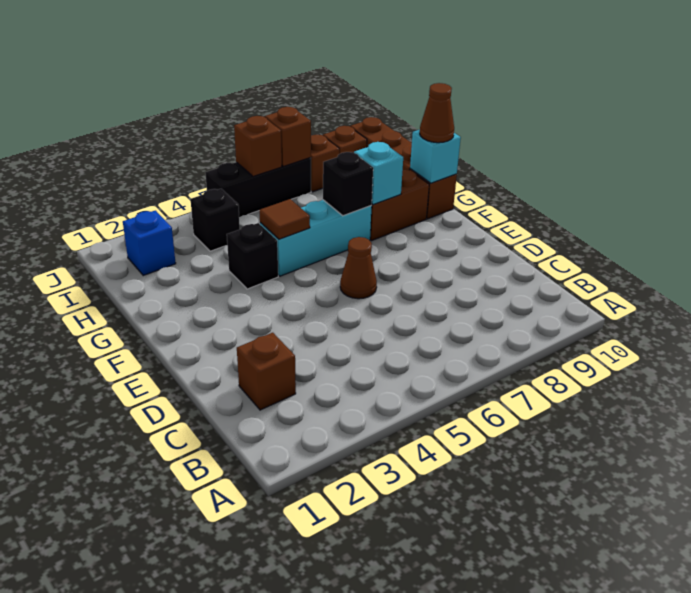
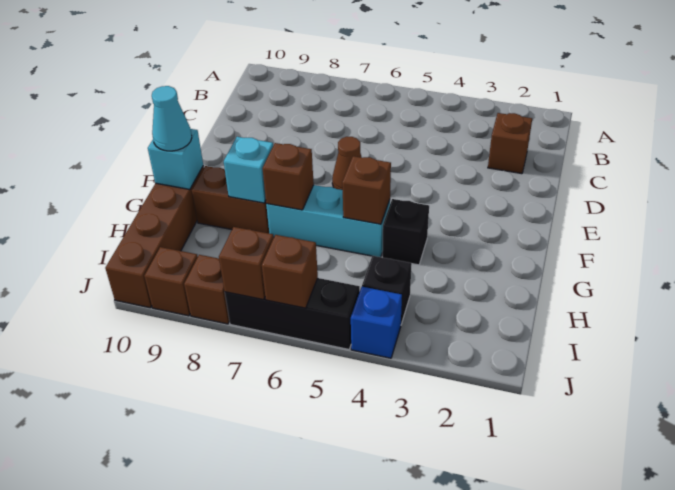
brown tile G5 level 2 -> brown brick G5 level 2
black brick G7 level 2 -> brown brick G7 level 2
brown cone G10 level 3 -> cyan cone G10 level 3
blue brick I2 level 1 -> blue brick J4 level 1

